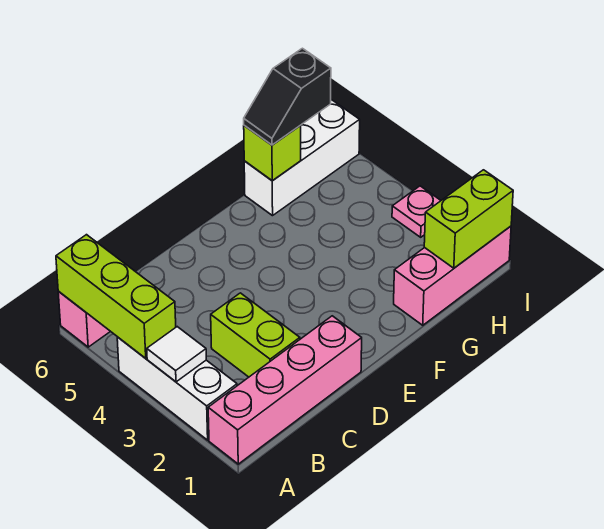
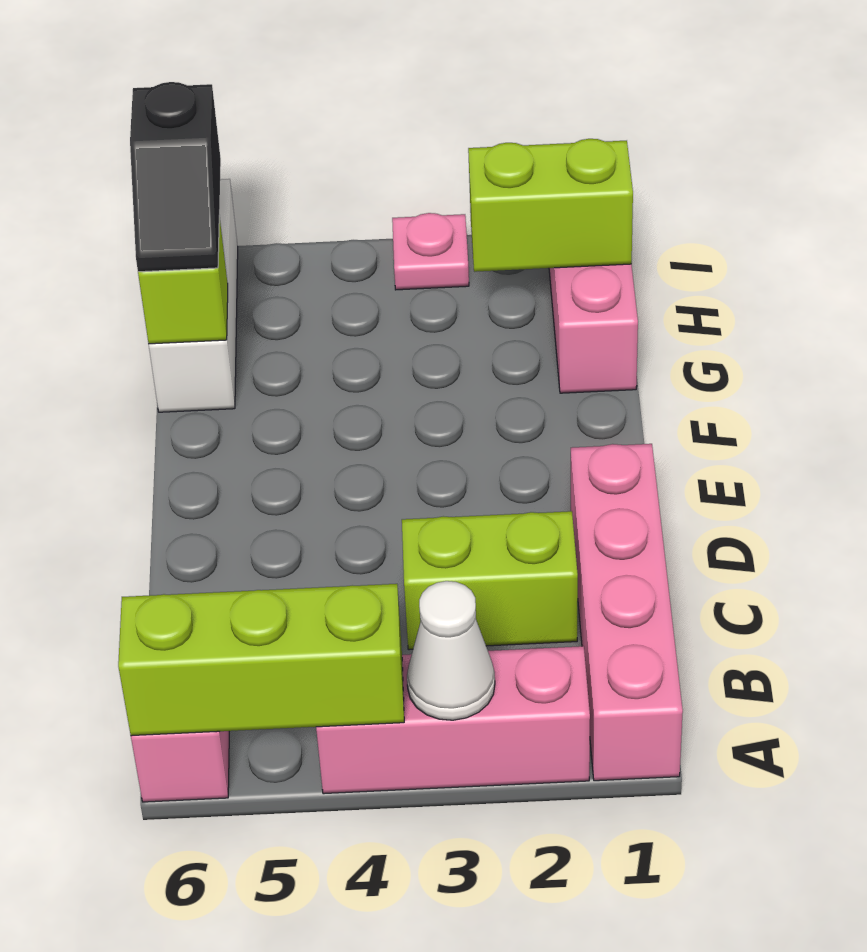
white brick A2:A4 level 1 -> pink brick A2:A4 level 1
white tile A3 level 2 -> white cone A3 level 2
lime brick H1:I1 level 2 -> lime brick H1:H2 level 2

